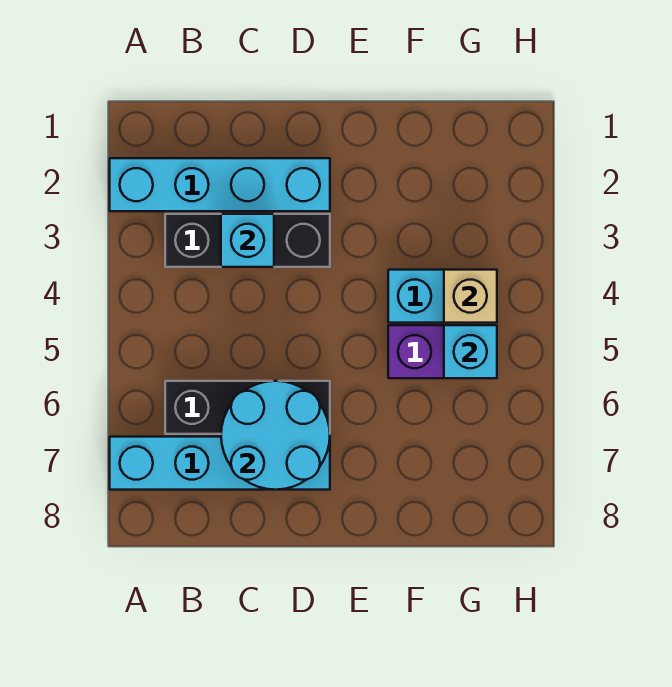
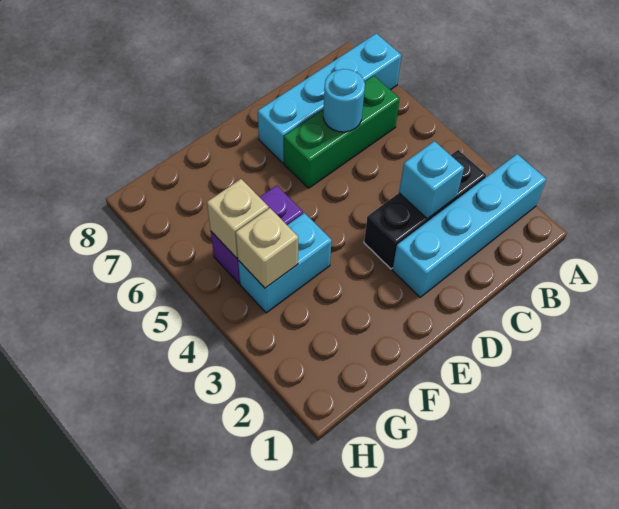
black brick B6:D6 level 1 -> green brick B6:D6 level 1
cyan round brick C6:D7 level 2 -> cyan round brick C6 level 2
cyan brick G5 level 2 -> tan brick G5 level 2

